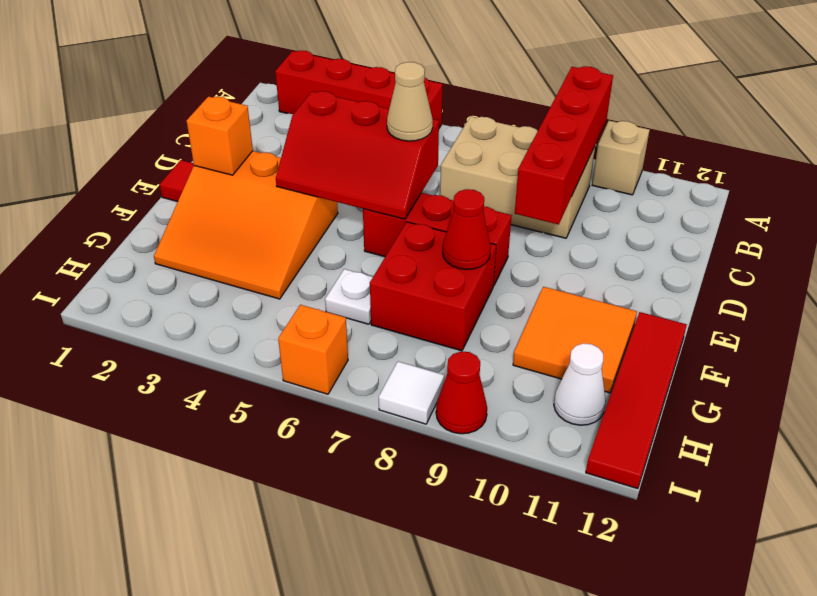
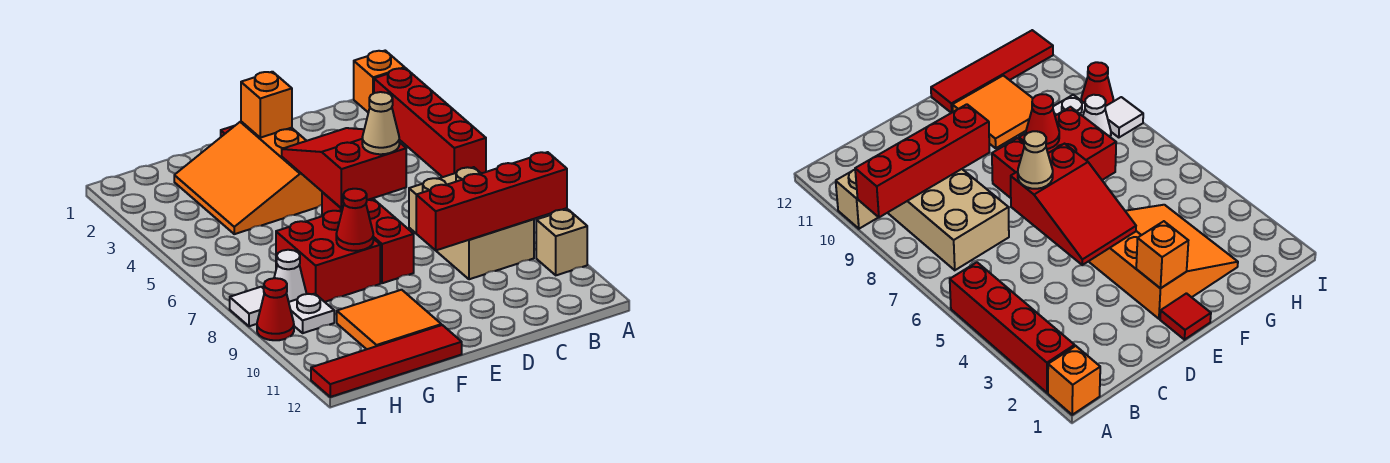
red slope D4:E6 level 2 top D -> red slope D4:E6 level 2 top 6
white plate G6 level 1 -> white plate H9 level 1
white cone H11 level 1 -> white cone H8 level 1
orange brick I6 level 1 -> orange brick A1 level 1

